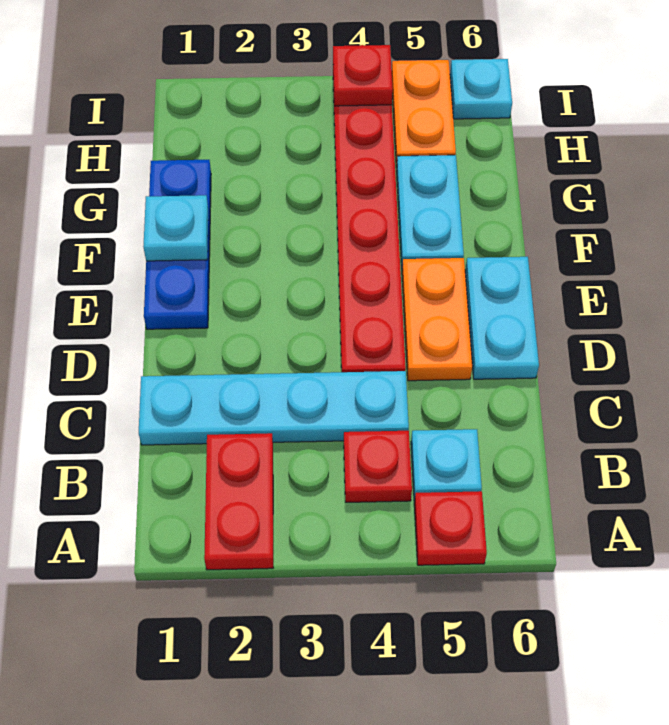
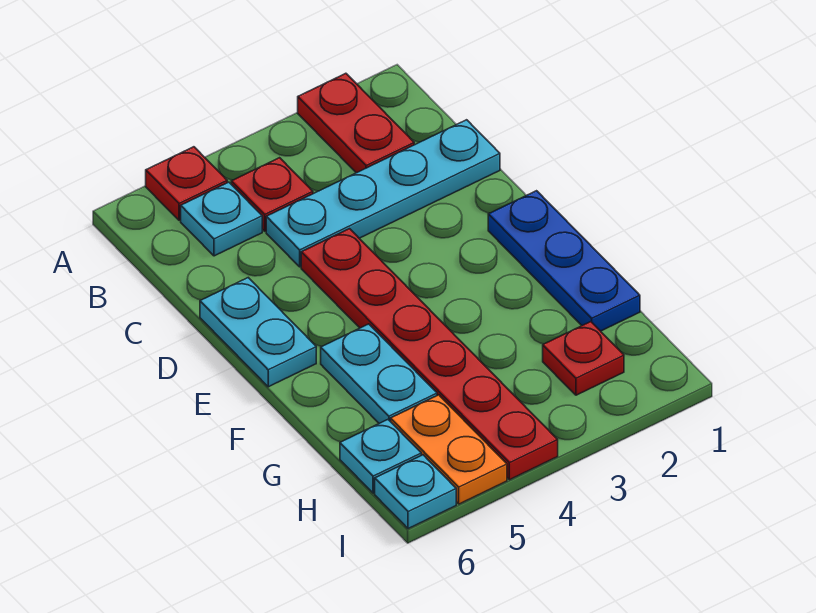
orange plate D5:E5 level 1 -> none
cyan plate F1 level 2 -> cyan plate H6 level 1
red plate I4 level 2 -> red plate H2 level 1

